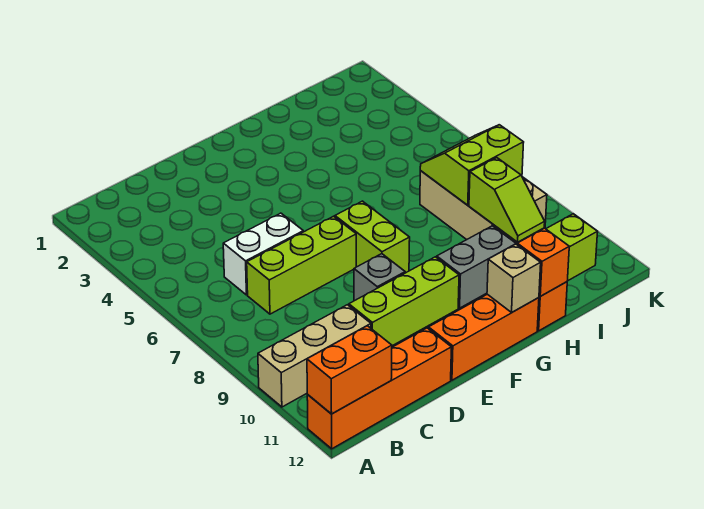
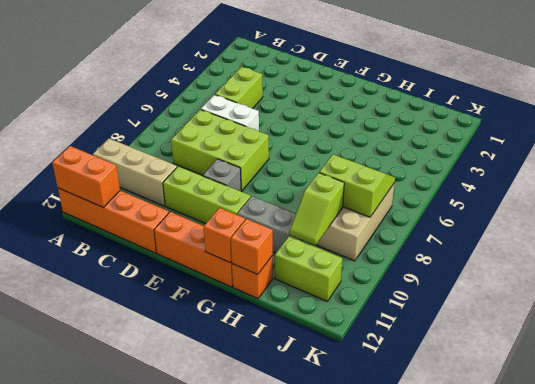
lime brick C7:E7 level 1 -> lime brick C7:E8 level 1
lime brick F7:F8 level 1 -> lime brick C4:C5 level 1
tan brick G12 level 2 -> orange brick G12 level 2

